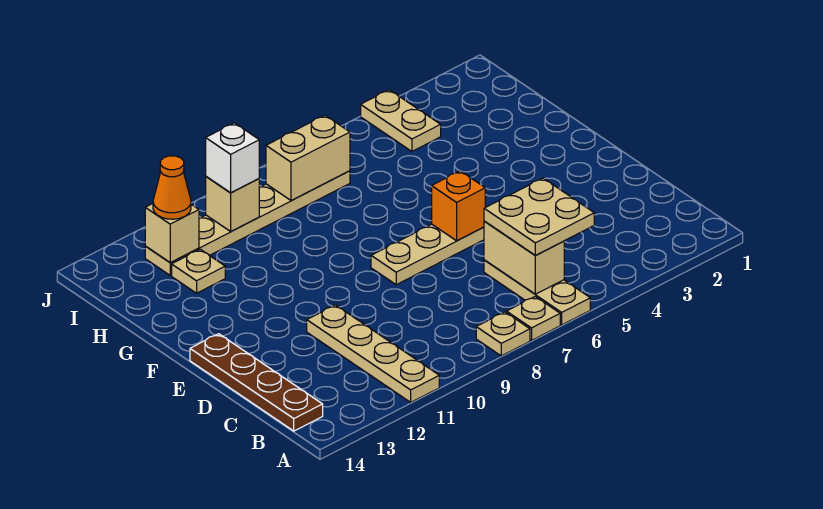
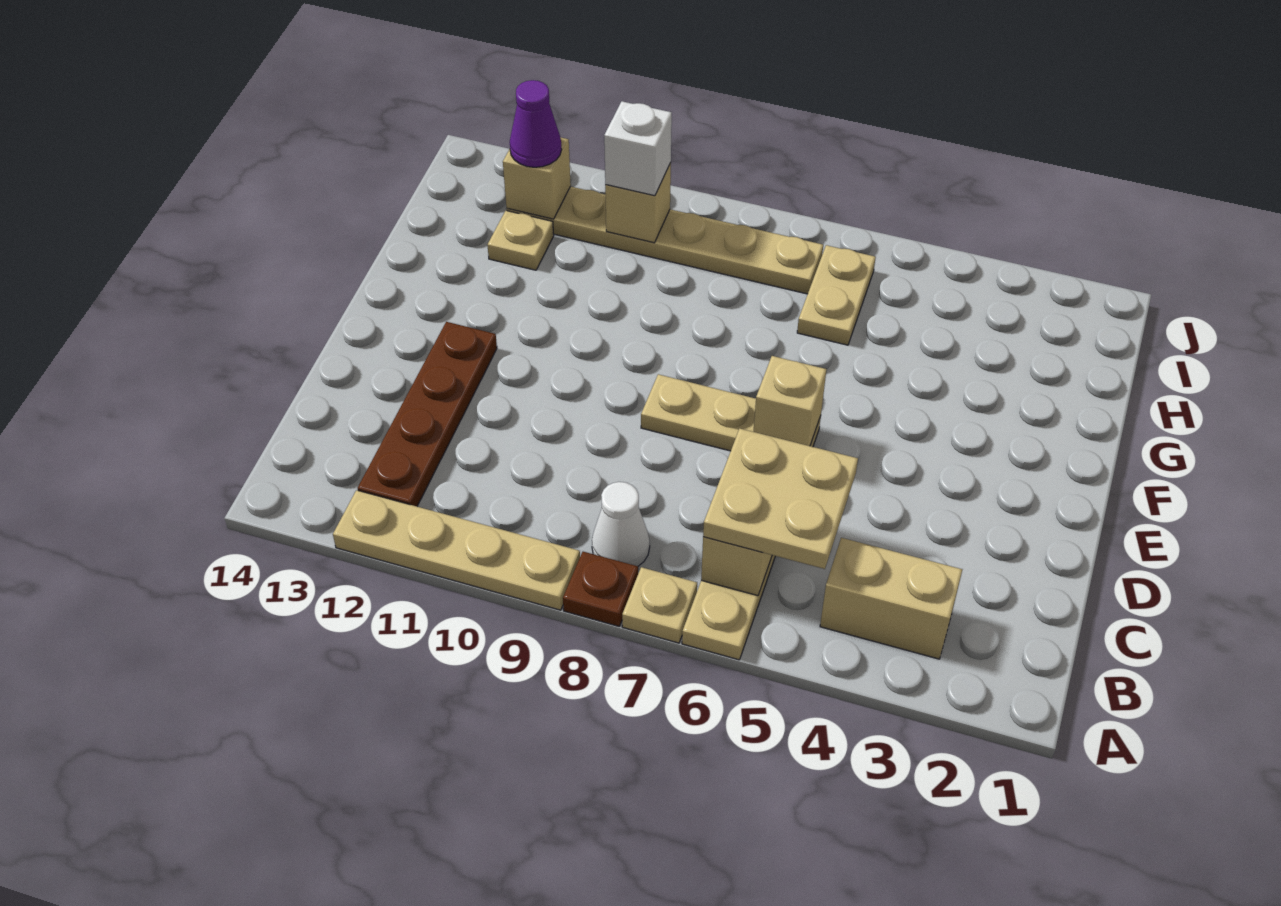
tan plate A8 level 1 -> brown plate A8 level 1
tan plate A11:D11 level 1 -> tan plate A9:A12 level 1
none -> white cone B8 level 1
brown plate B14:E14 level 1 -> brown plate B12:E12 level 1
orange brick E6 level 2 -> tan brick E6 level 2
tan plate I4:J4 level 1 -> tan plate H6:I6 level 1
tan brick I7:I8 level 2 -> tan brick B3:B4 level 1
orange cone I12 level 3 -> purple cone I12 level 3

